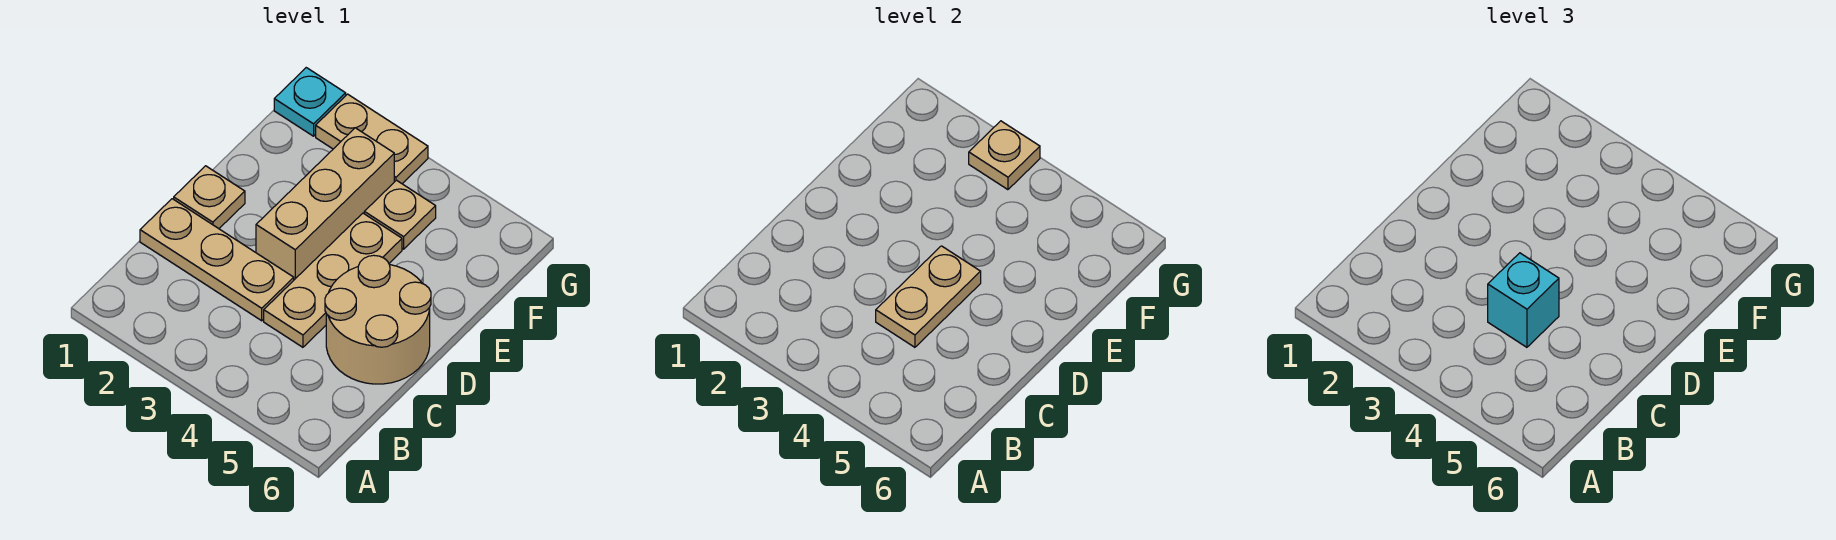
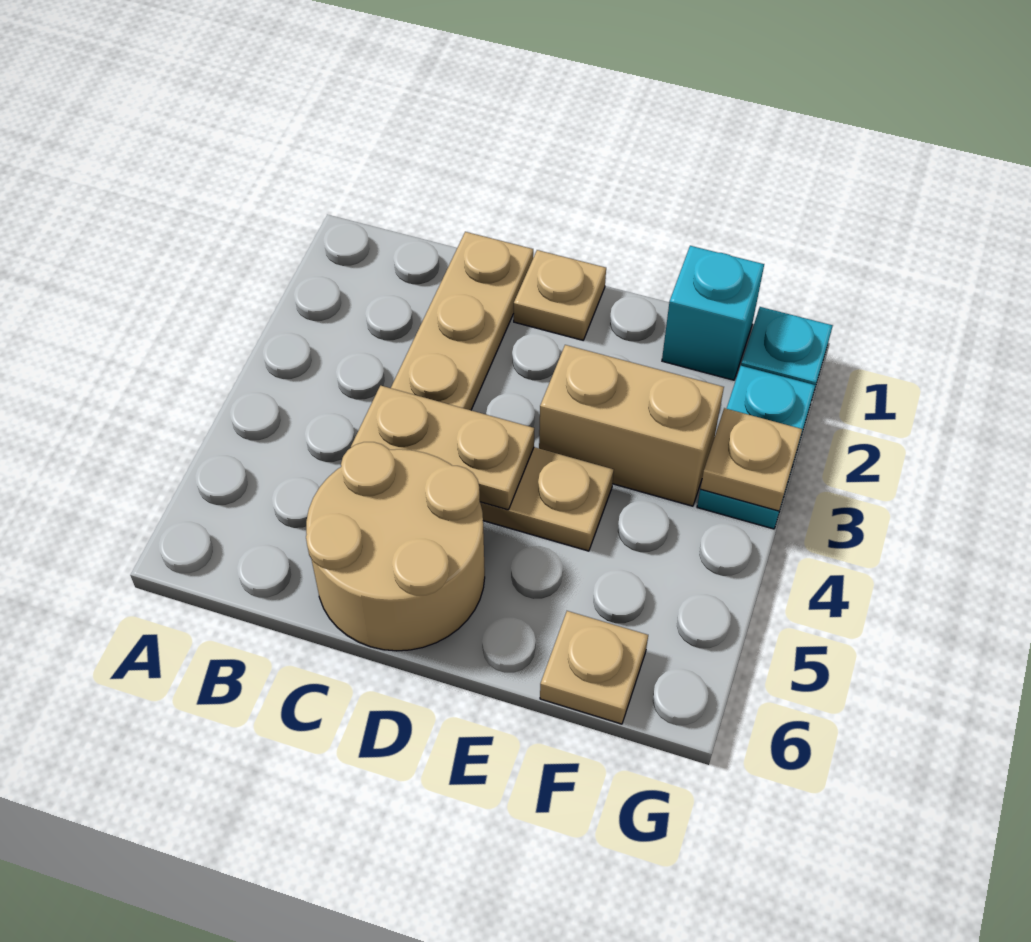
cyan brick C4 level 3 -> cyan brick F1 level 1
tan brick D3:F3 level 1 -> tan brick E3:F3 level 1
tan plate F4 level 1 -> tan plate F6 level 1
tan plate G2:G3 level 1 -> cyan plate G2:G3 level 1

